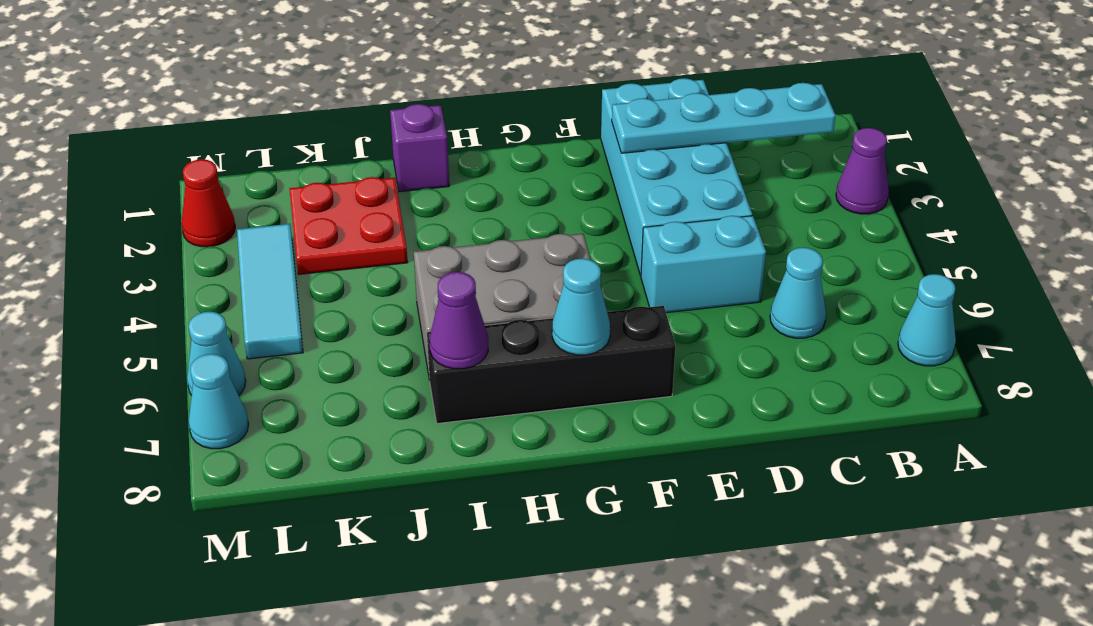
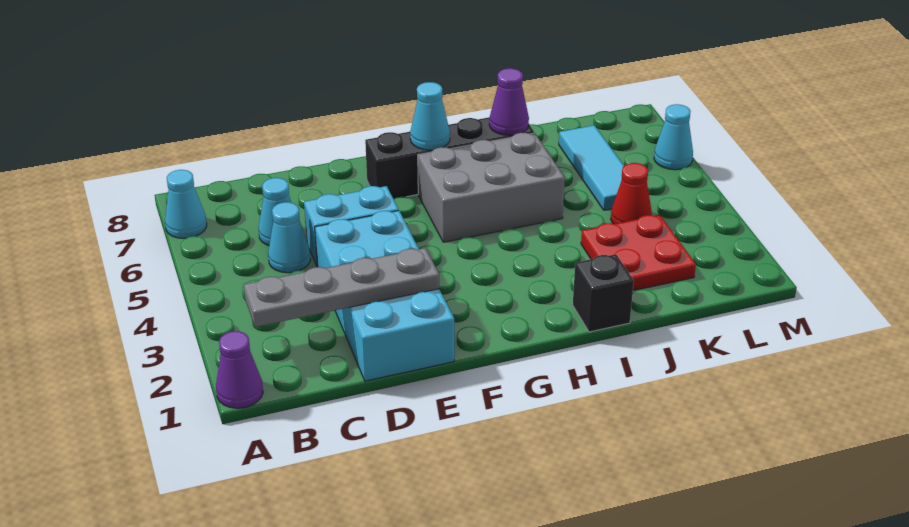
purple cone A3 level 1 -> purple cone A1 level 1
cyan plate B2:E2 level 2 -> grey plate B2:E2 level 2
purple brick I1 level 1 -> black brick I1 level 1
cyan tile L3:L5 level 1 -> cyan tile K5:K7 level 1
red cone M2 level 1 -> red cone K4 level 1
cyan cone M7 level 1 -> cyan cone C5 level 1

